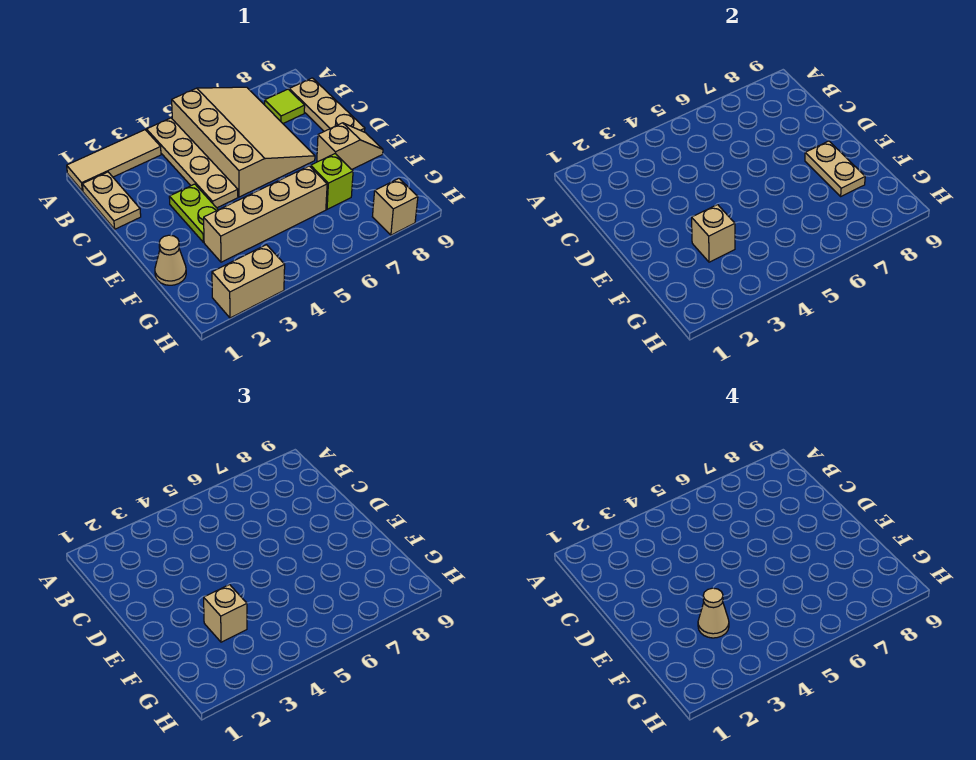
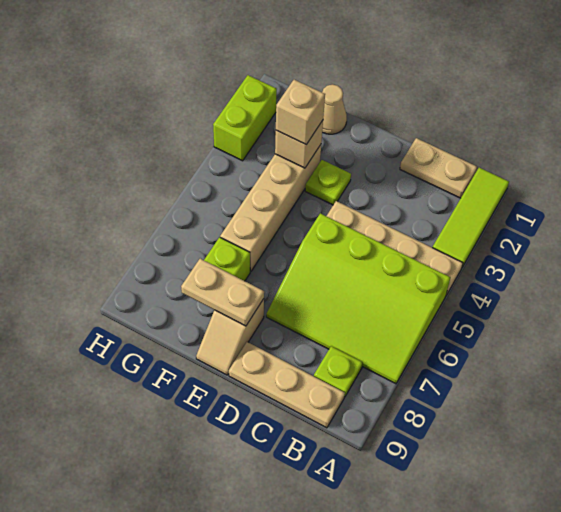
tan tile A1:A3 level 1 -> lime tile A1:A3 level 1
tan slope A5:D7 level 1 top 5 -> lime slope A5:D7 level 1 top 5
lime tile B8 level 1 -> lime plate B8 level 1
lime plate D3:E3 level 1 -> lime plate E3 level 1
tan cone F3 level 4 -> none
tan brick H2:H3 level 1 -> lime brick H2:H3 level 1
tan brick H8 level 1 -> none

